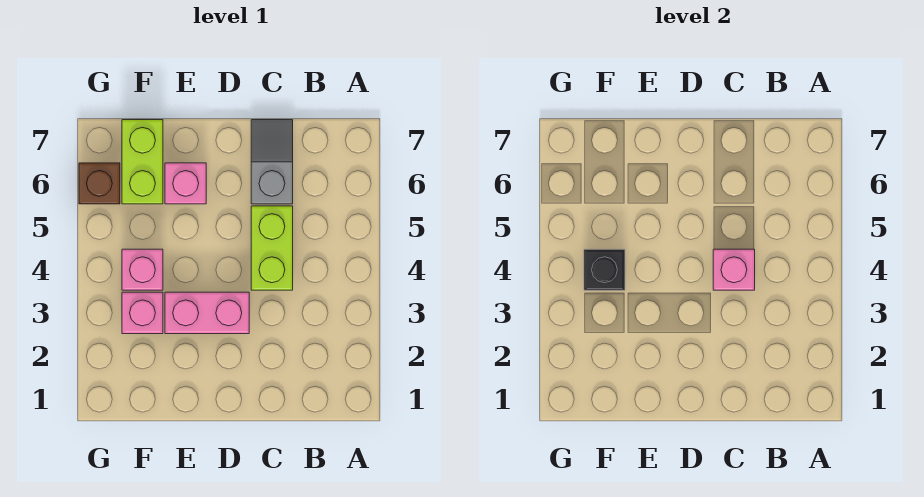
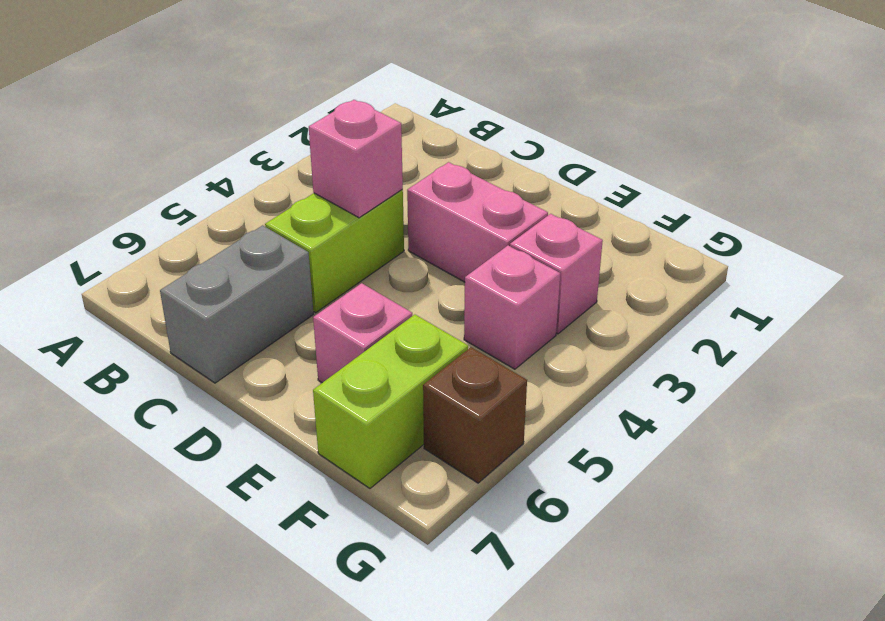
grey slope C6:C7 level 1 top 6 -> grey brick C6:C7 level 1
black brick F4 level 2 -> none

